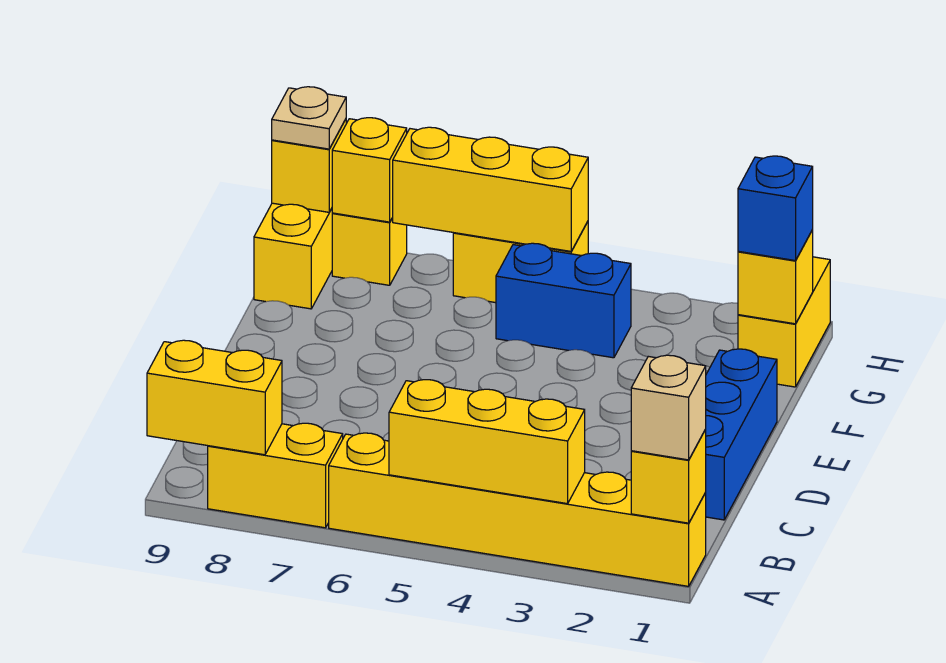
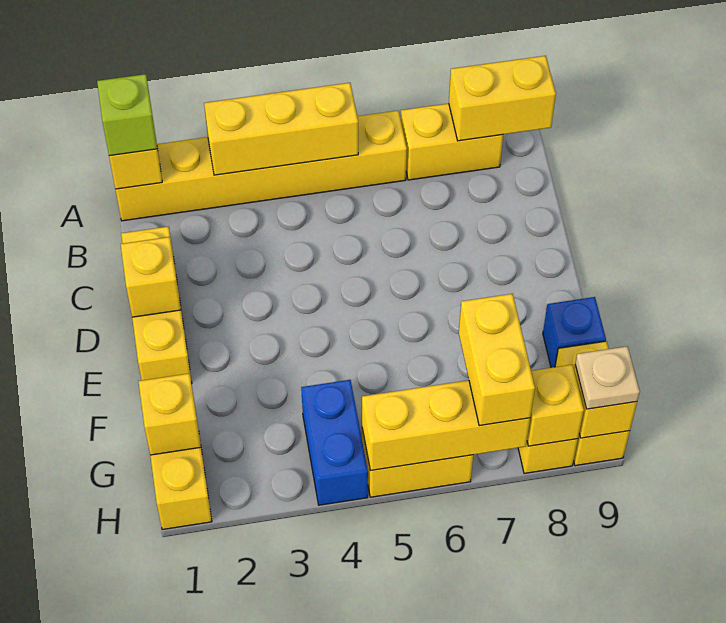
tan brick A1 level 3 -> lime brick A1 level 3
blue brick C1:E1 level 1 -> yellow brick C1:E1 level 1
none -> yellow brick D1 level 2
blue brick G1 level 3 -> blue brick F9 level 1
blue brick G4:G5 level 1 -> blue brick G4:H4 level 1
none -> yellow brick G7:H7 level 3

